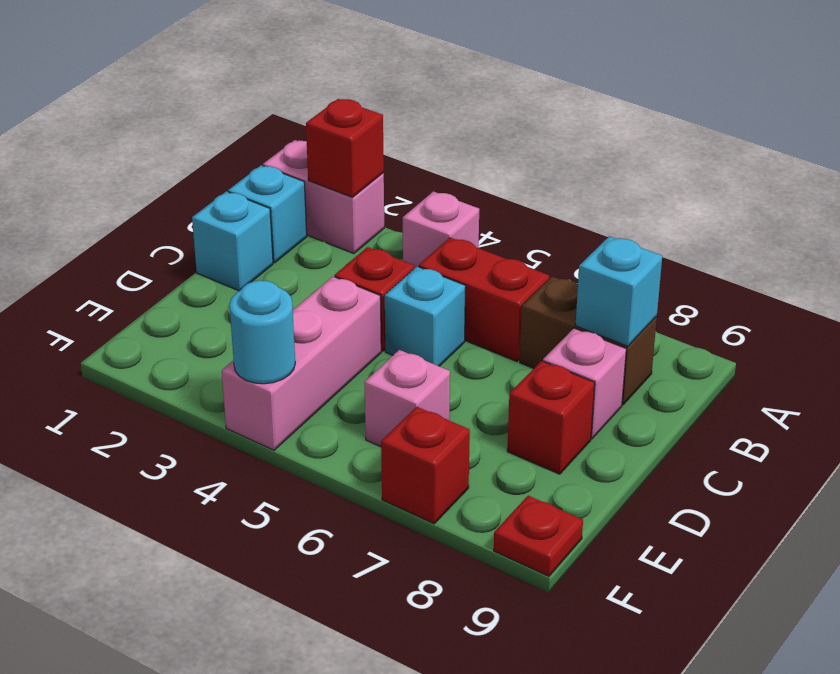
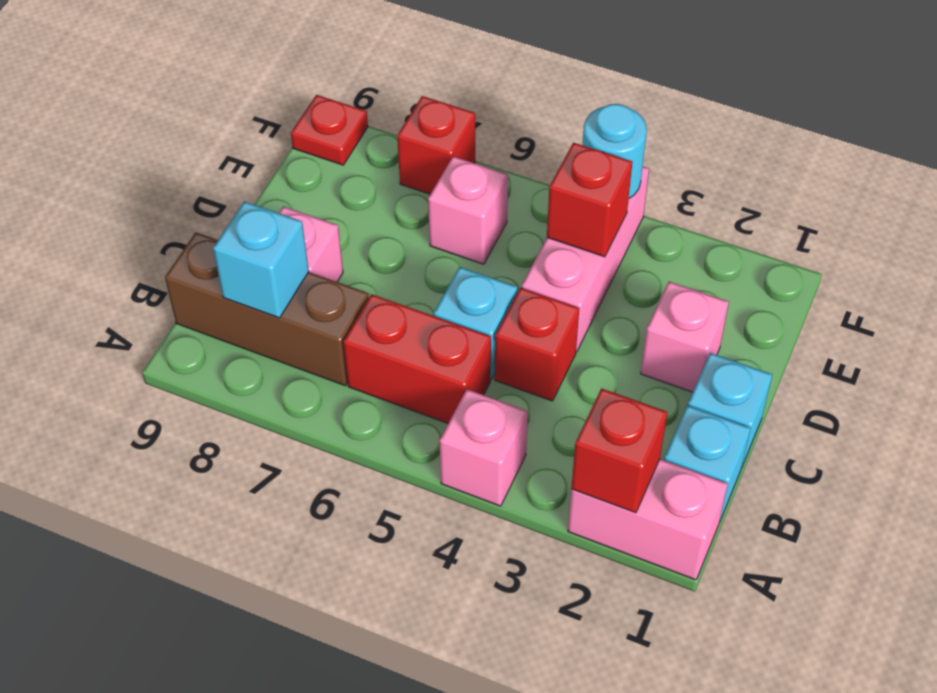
brown brick B7:B8 level 1 -> brown brick B7:B9 level 1
none -> pink brick D2 level 1
red brick D8 level 1 -> red brick E4 level 2

